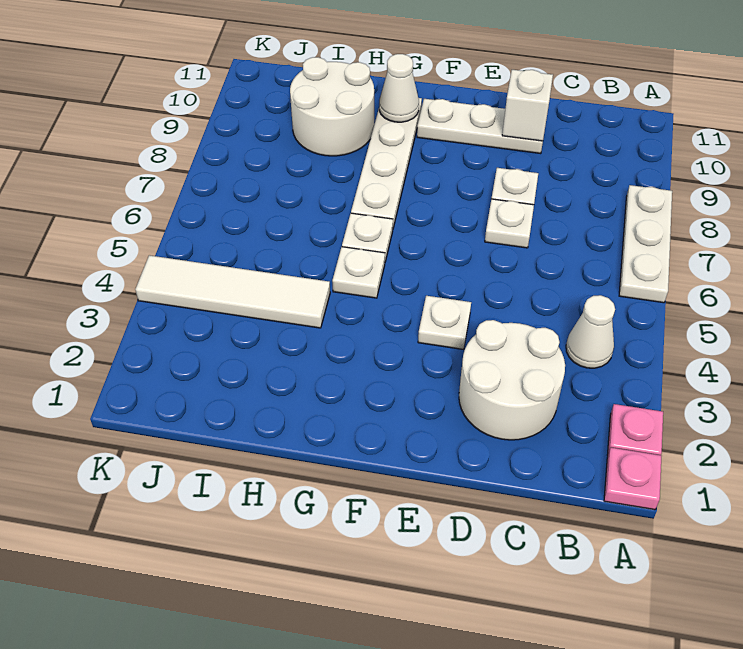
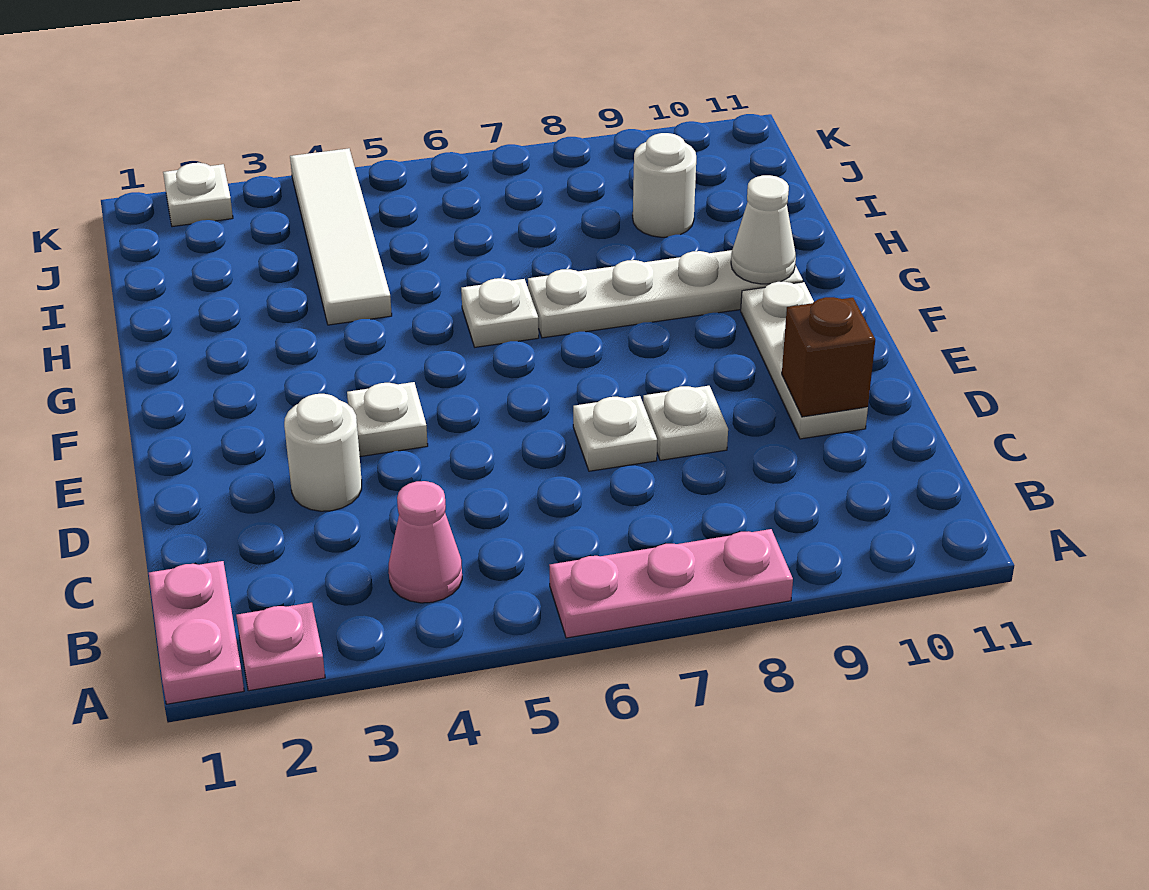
pink plate A1 level 1 -> pink plate A1:B1 level 1
white plate A6:A8 level 1 -> pink plate A6:A8 level 1
white cone B4 level 1 -> pink cone B4 level 1
white round brick C2:D3 level 1 -> white round brick D3 level 1
white brick D10 level 2 -> brown brick D10 level 2
white plate G5 level 1 -> white plate K2 level 1
white round brick H9:I10 level 1 -> white round brick I9 level 1

